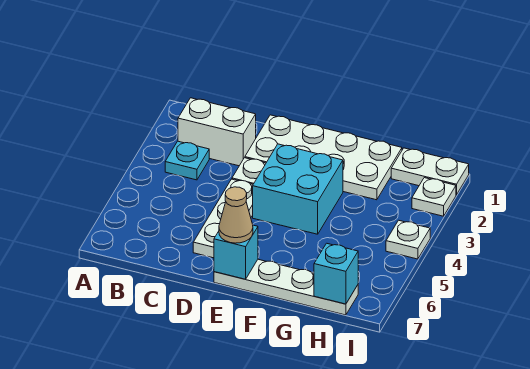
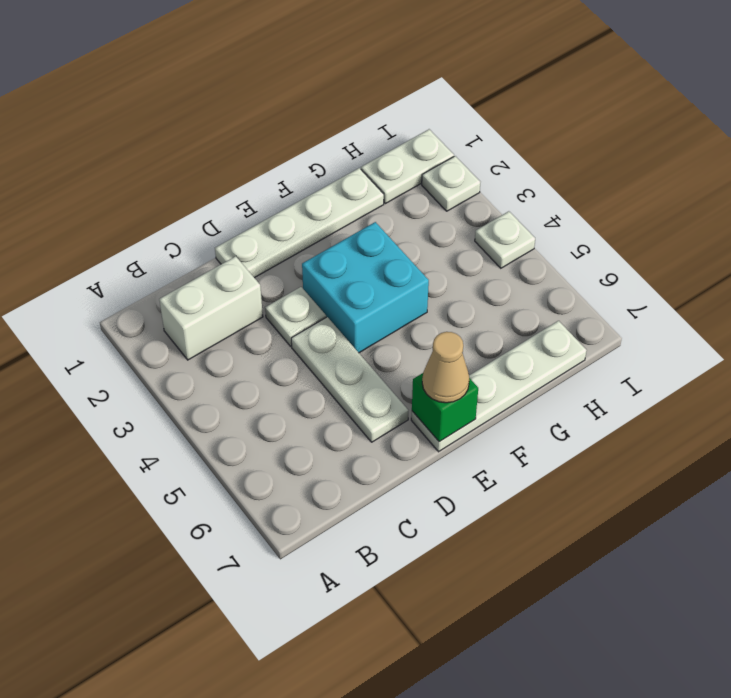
cyan plate B3 level 1 -> none
white plate D1:G2 level 1 -> white plate D1:G1 level 1
cyan brick E7 level 2 -> green brick E7 level 2
cyan brick H7 level 2 -> none

